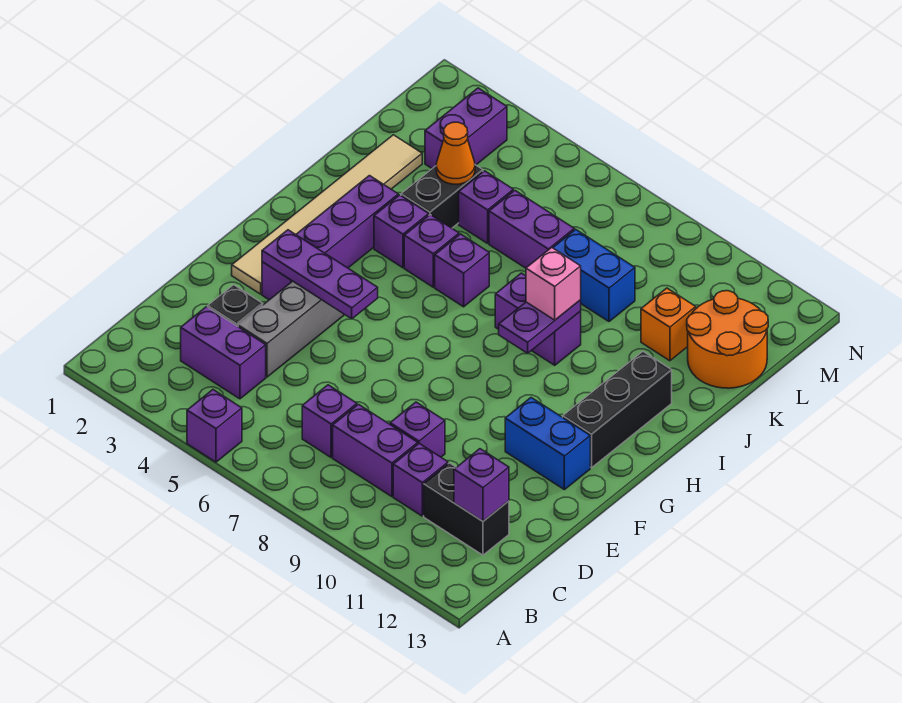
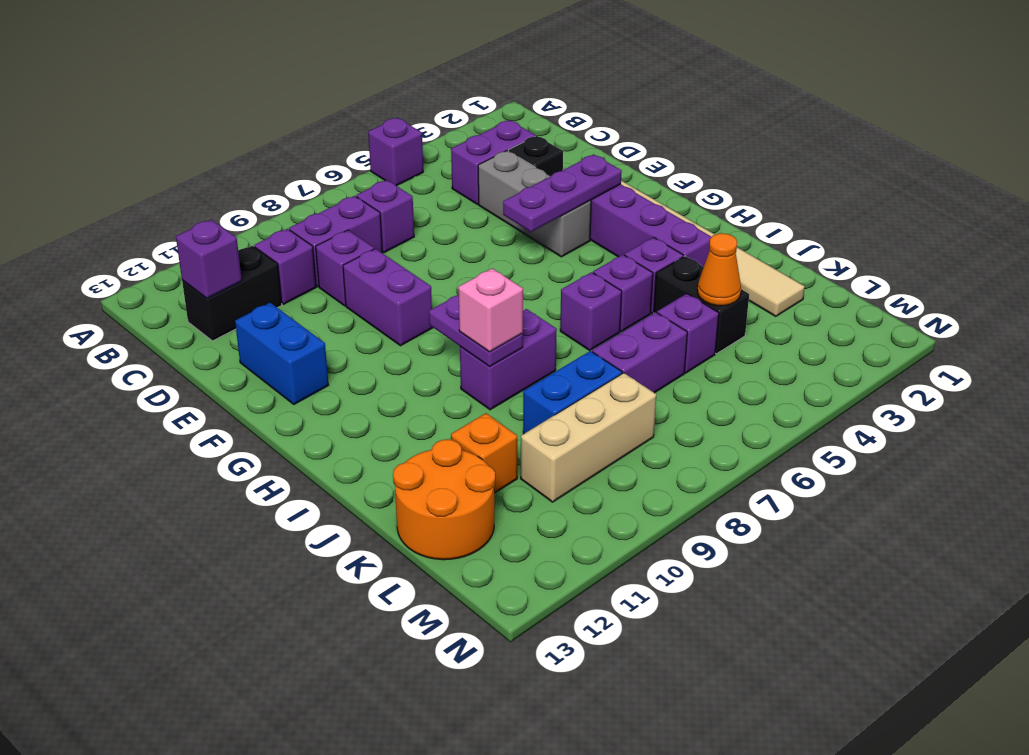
blue brick F11:F12 level 1 -> blue brick E12:F12 level 1
black brick G12:I12 level 1 -> none
purple brick L3:M3 level 1 -> purple brick E9:F9 level 1
none -> tan brick L8:L10 level 1

